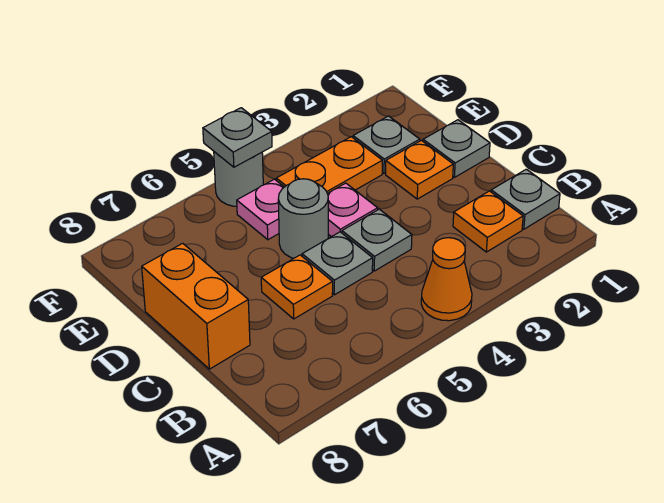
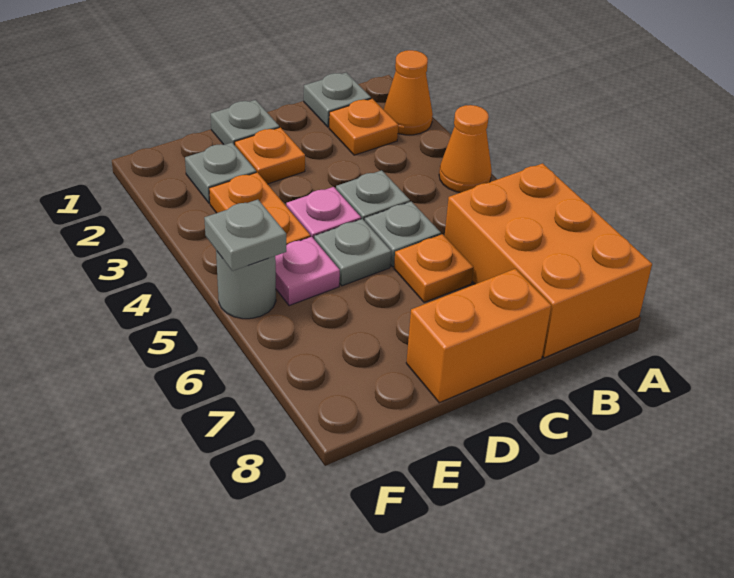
none -> orange cone A2 level 1
none -> orange brick A6:B8 level 1
grey round brick D5 level 1 -> grey plate D5 level 1

